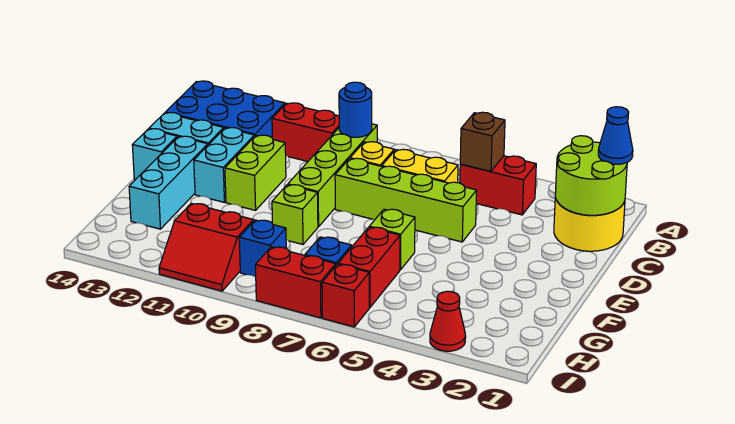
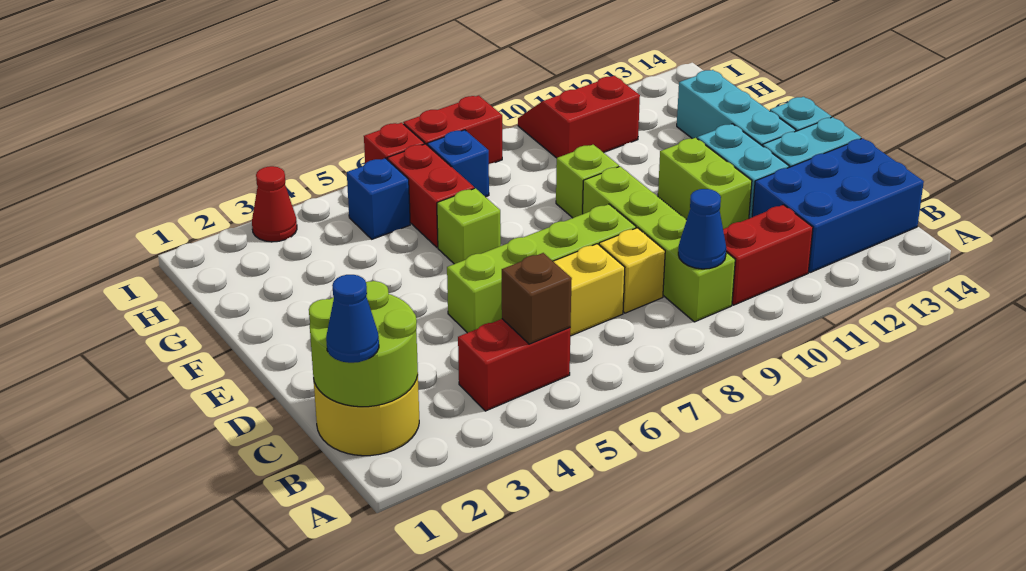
blue round brick B9 level 2 -> blue cone B9 level 2
blue brick H9 level 1 -> blue brick H5 level 1

